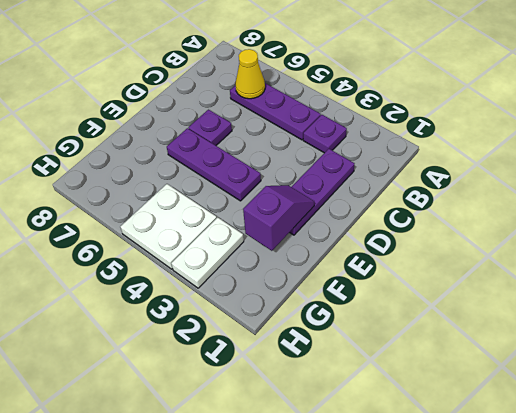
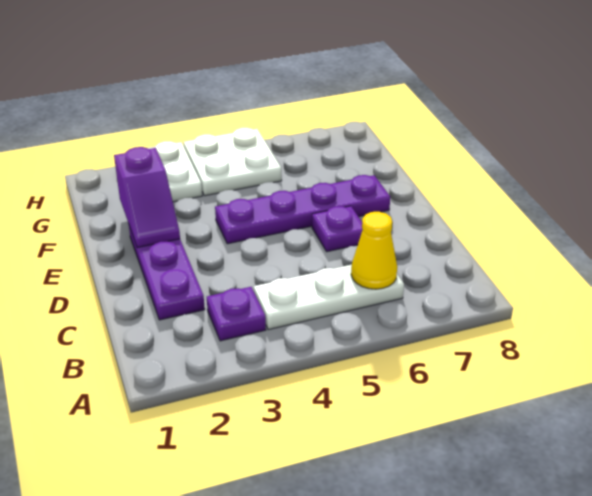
purple plate B4:B6 level 1 -> white plate B4:B6 level 1
purple plate E4:E6 level 1 -> purple plate E4:E7 level 1

